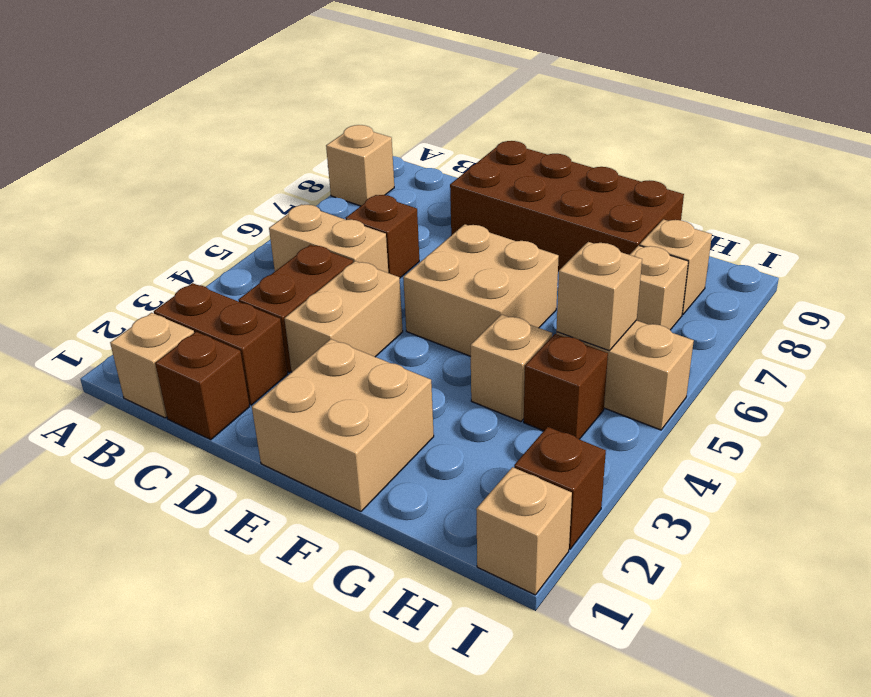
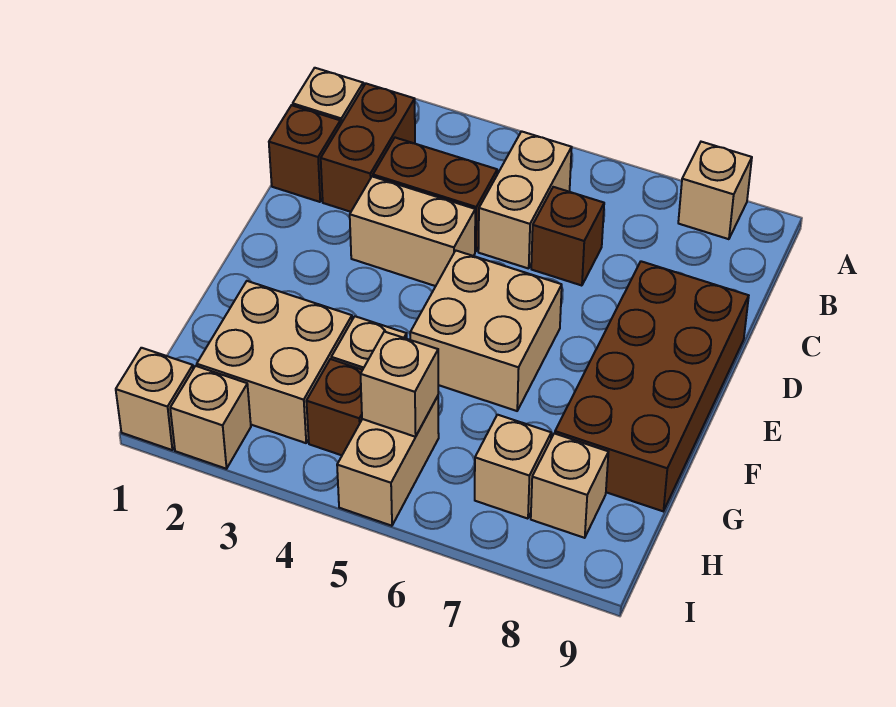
tan brick E1:F2 level 1 -> tan brick G2:H3 level 1
brown brick I2 level 1 -> tan brick I2 level 1

